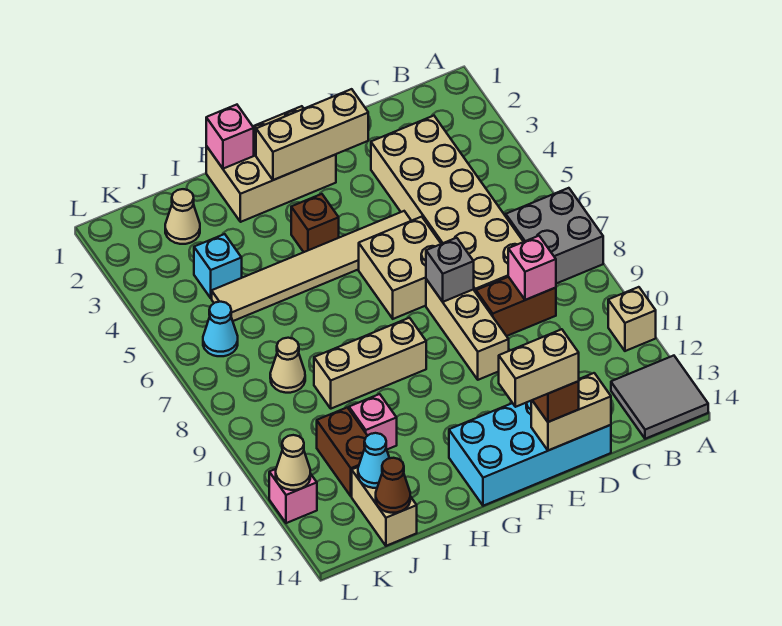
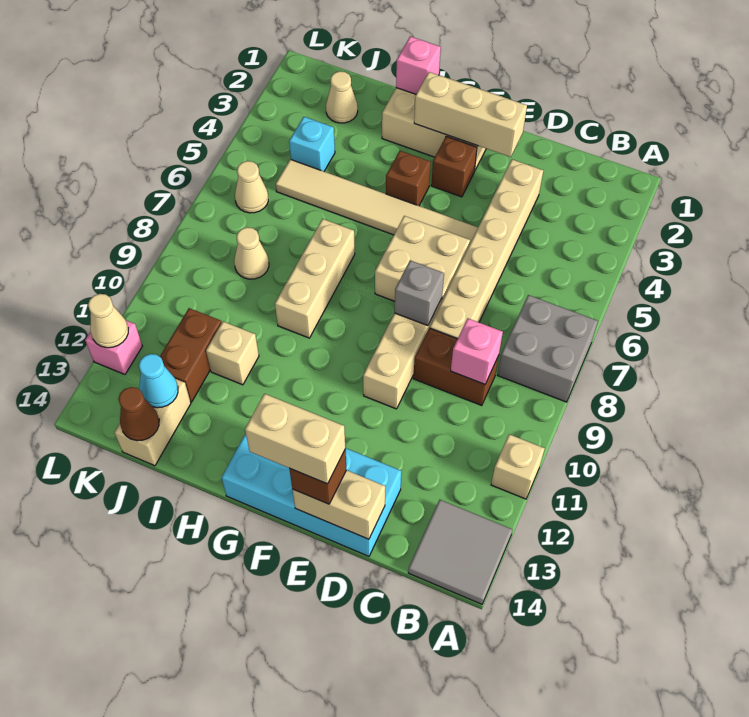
tan brick C3:D8 level 1 -> tan brick D3:D8 level 1
none -> brown brick F3 level 1
tan brick G9:I9 level 1 -> tan brick H7:H9 level 1
pink brick I11 level 1 -> tan brick I11 level 1
cyan cone K6 level 1 -> tan cone K6 level 1

